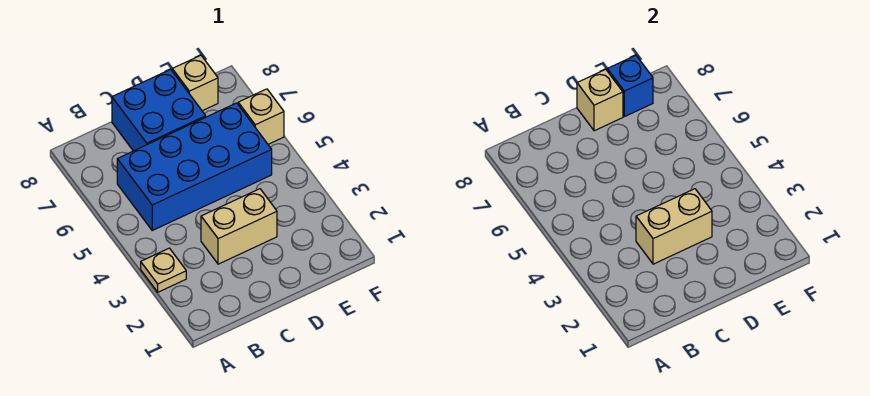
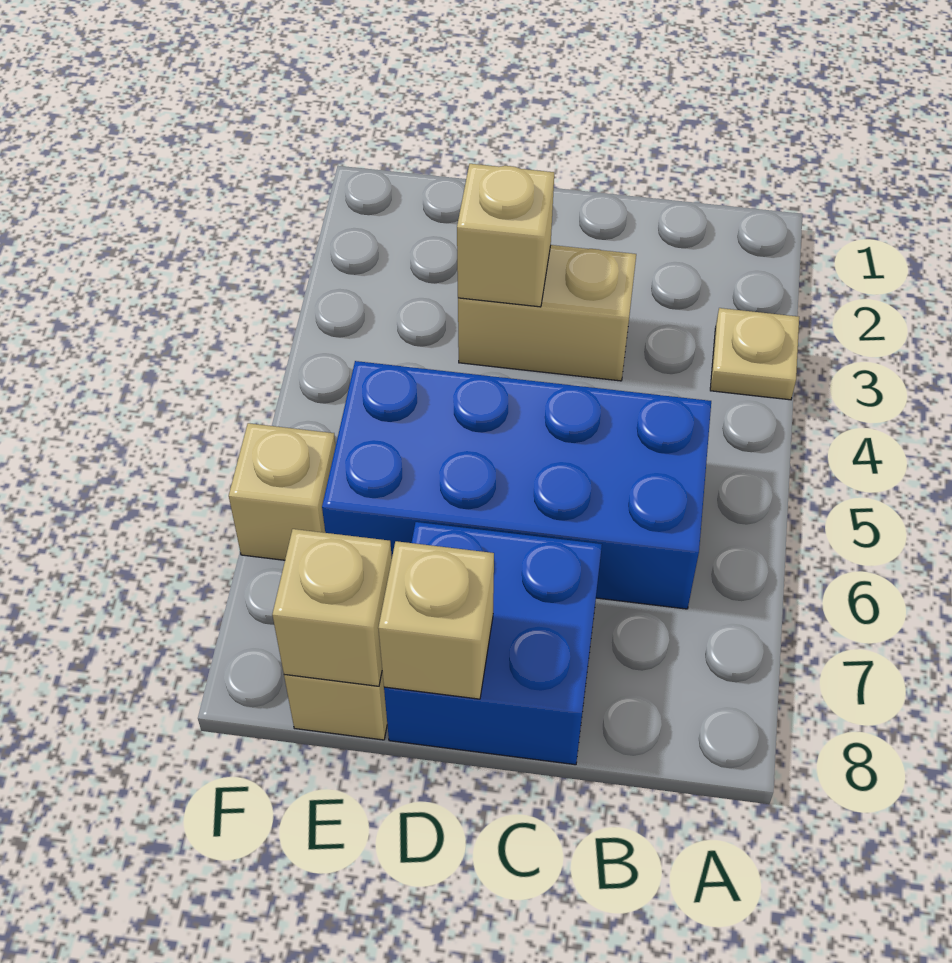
tan brick C3:D3 level 2 -> tan brick D3 level 2
blue brick E8 level 2 -> tan brick E8 level 2

